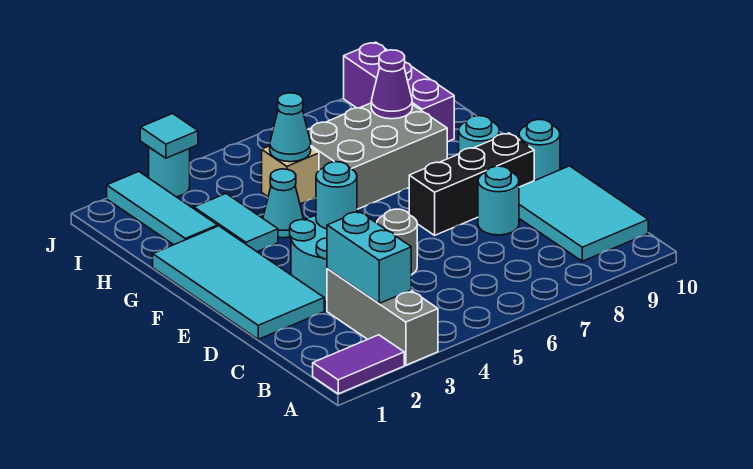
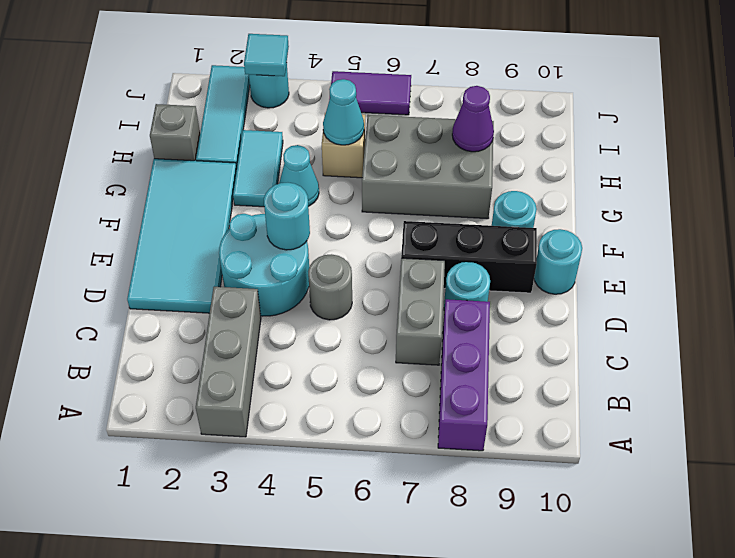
purple tile A1:A2 level 1 -> purple tile J5:J6 level 1
cyan brick B3:C3 level 2 -> none
cyan tile B9:D10 level 1 -> none
none -> grey brick C7:D7 level 1
none -> grey brick H1 level 1
purple brick H9:J9 level 1 -> purple brick A8:C8 level 1

